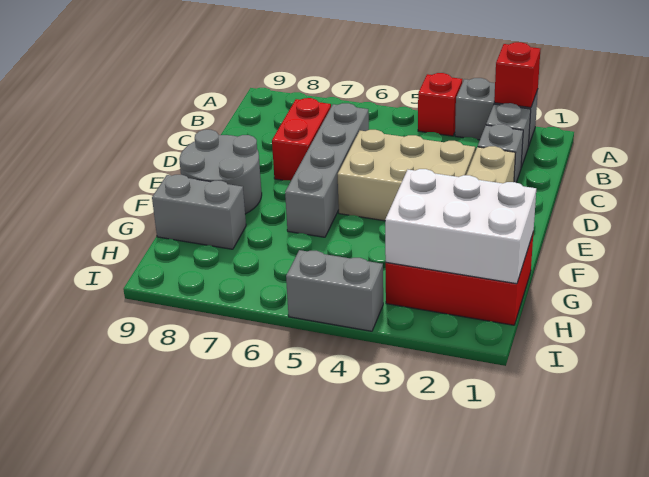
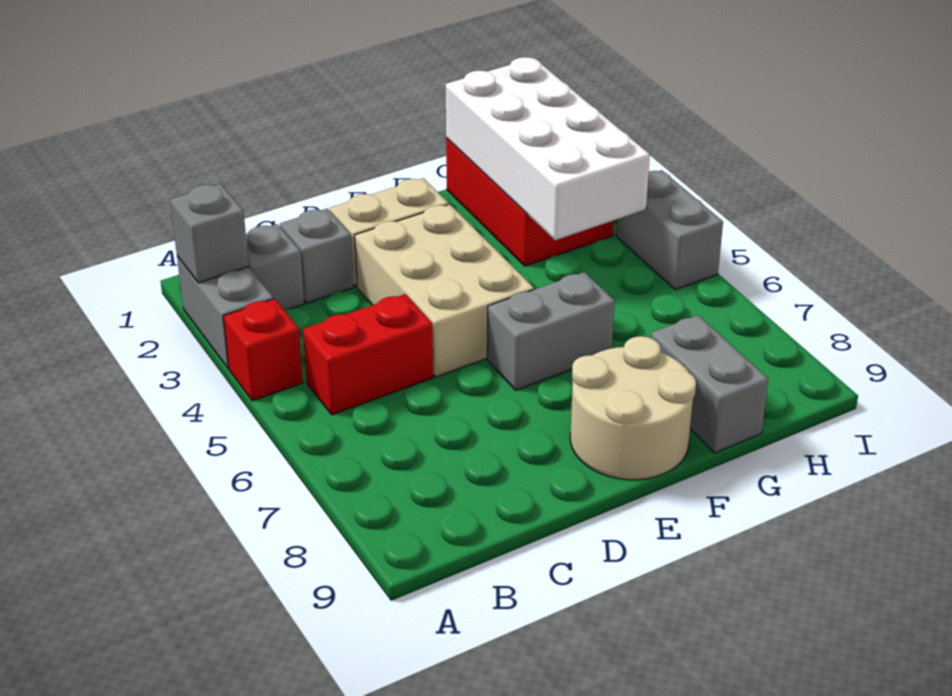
red brick A2 level 2 -> grey brick A2 level 2
grey brick C6:F6 level 1 -> grey brick E6:F6 level 1
red brick C7:D7 level 1 -> red brick B5:C5 level 1
grey round brick E8:F9 level 1 -> tan round brick E8:F9 level 1
white brick G1:H3 level 2 -> white brick G1:H4 level 2

